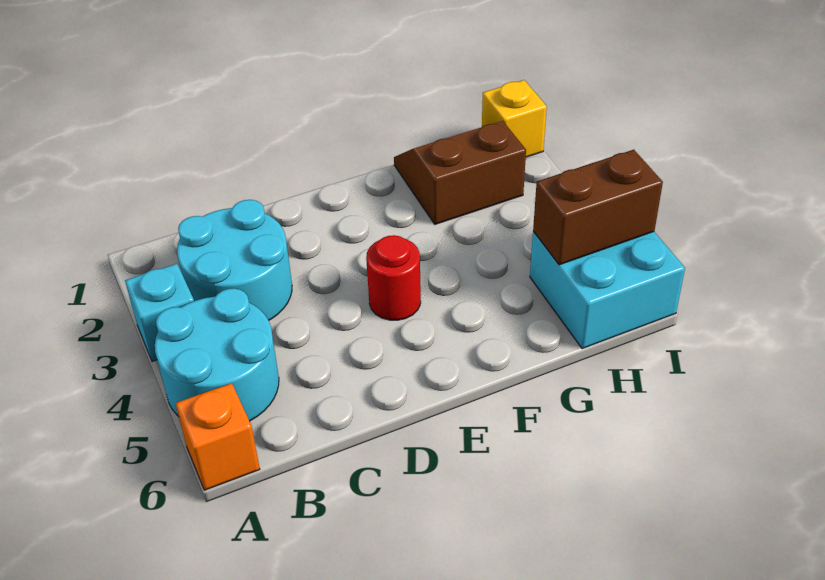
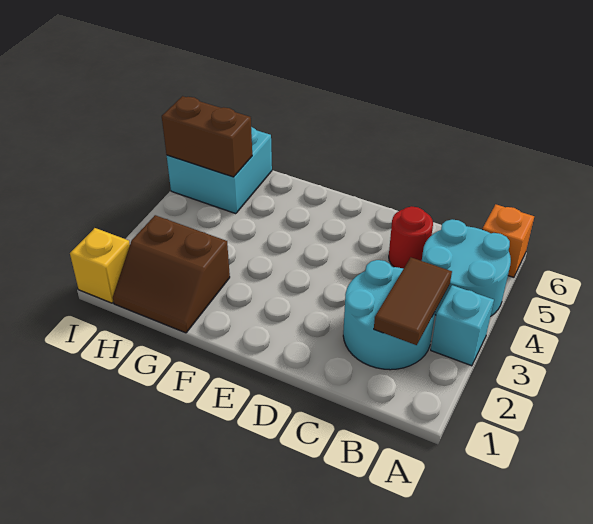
none -> brown tile B2:B3 level 2
red round brick E4 level 1 -> red round brick C5 level 1

